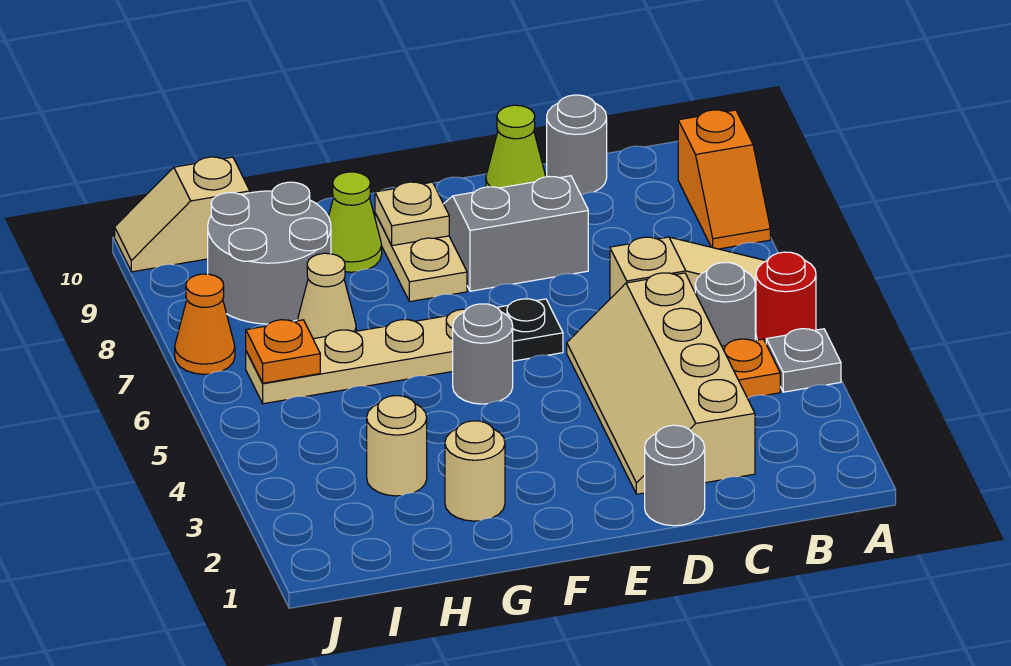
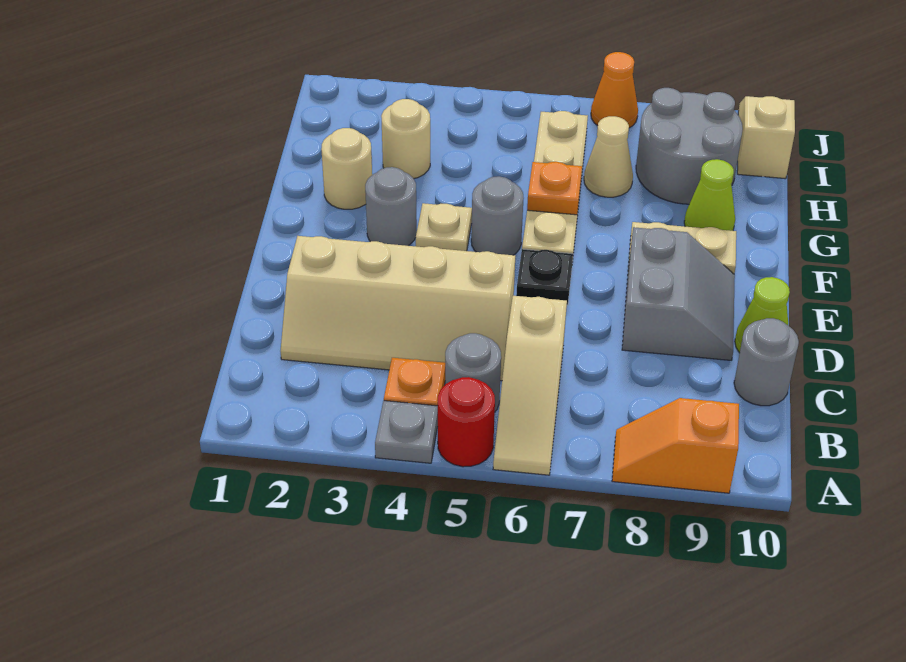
tan slope C2:D5 level 1 top C -> tan slope C2:D5 level 1 top D
grey round brick D1 level 1 -> grey round brick F3 level 1
tan plate F9 level 2 -> tan plate F4 level 1
orange plate I6 level 2 -> orange plate G6 level 2

